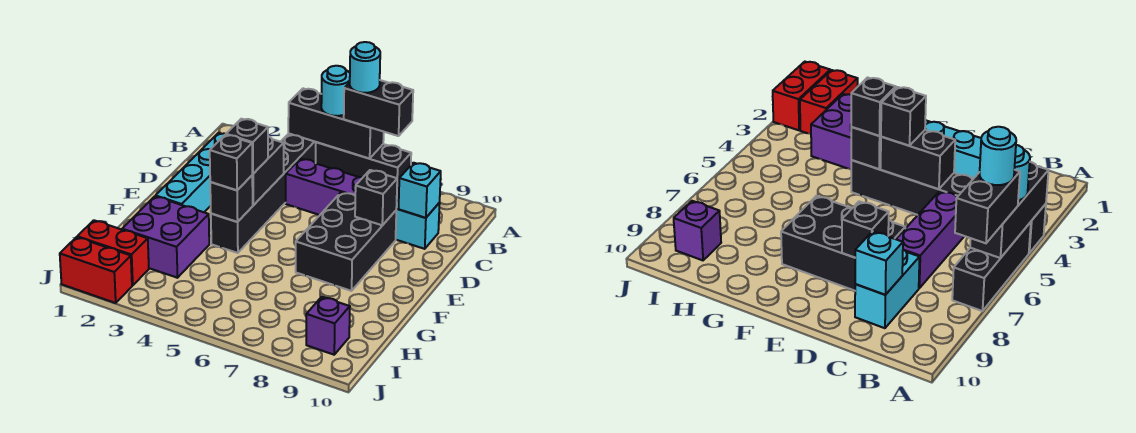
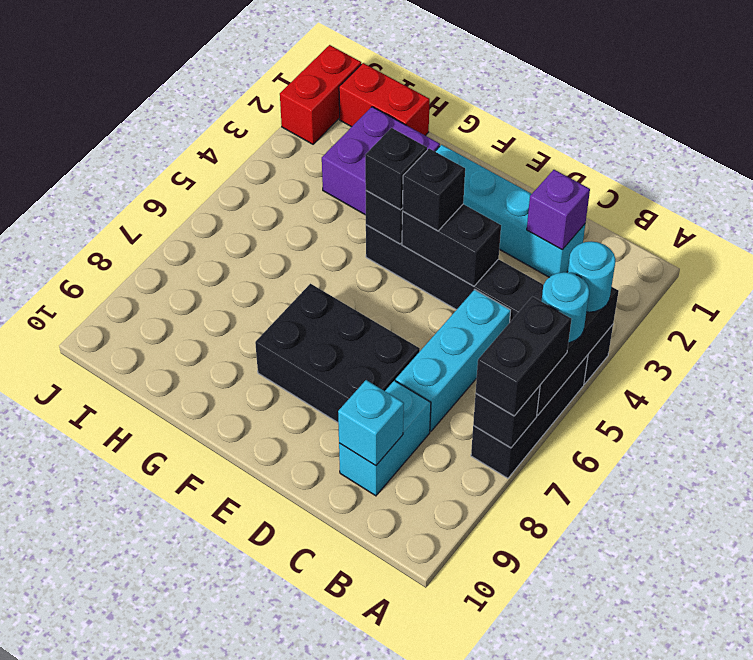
cyan round brick A6 level 4 -> cyan round brick A4 level 3
purple brick C5:C7 level 1 -> cyan brick C5:C7 level 1
black brick D8 level 2 -> black brick A7 level 2
red brick I1:I2 level 1 -> red brick H1:I1 level 1
purple brick I9 level 1 -> purple brick C2 level 2

